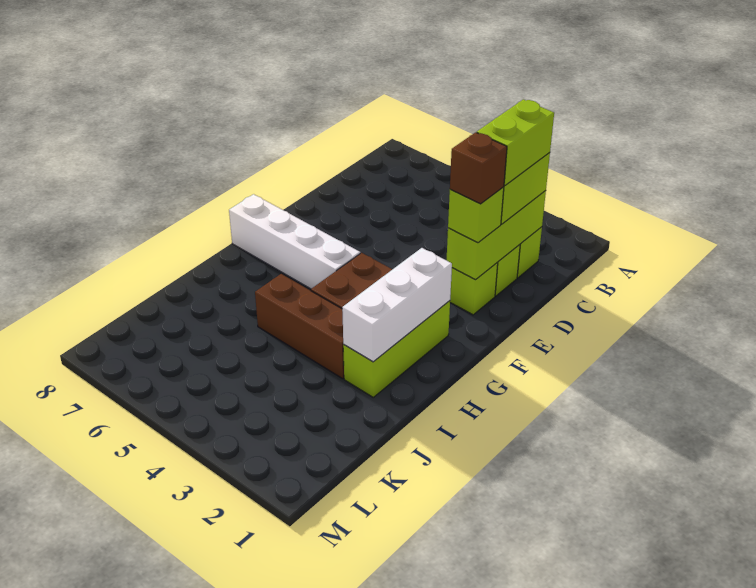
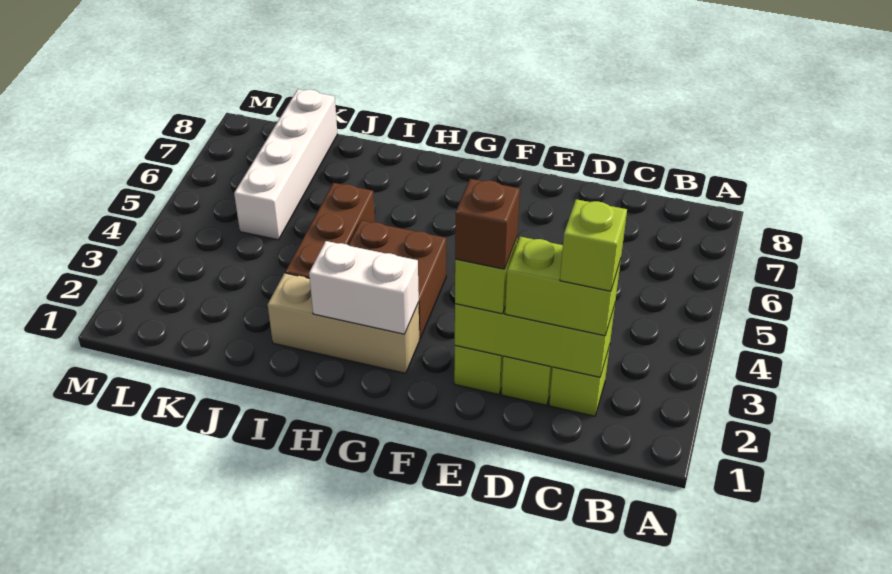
lime brick C2:D2 level 4 -> lime brick C2 level 4
lime brick G2:I2 level 1 -> tan brick G2:I2 level 1
white brick G2:I2 level 2 -> white brick G2:H2 level 2
white brick G5:G8 level 1 -> white brick K5:K8 level 1

